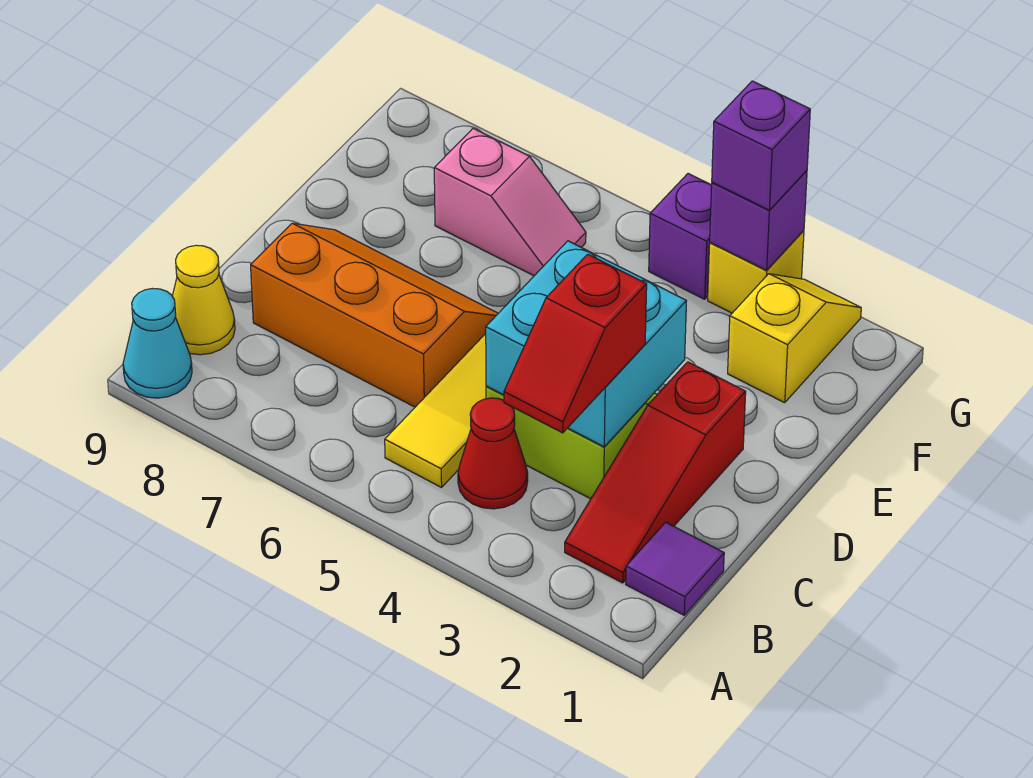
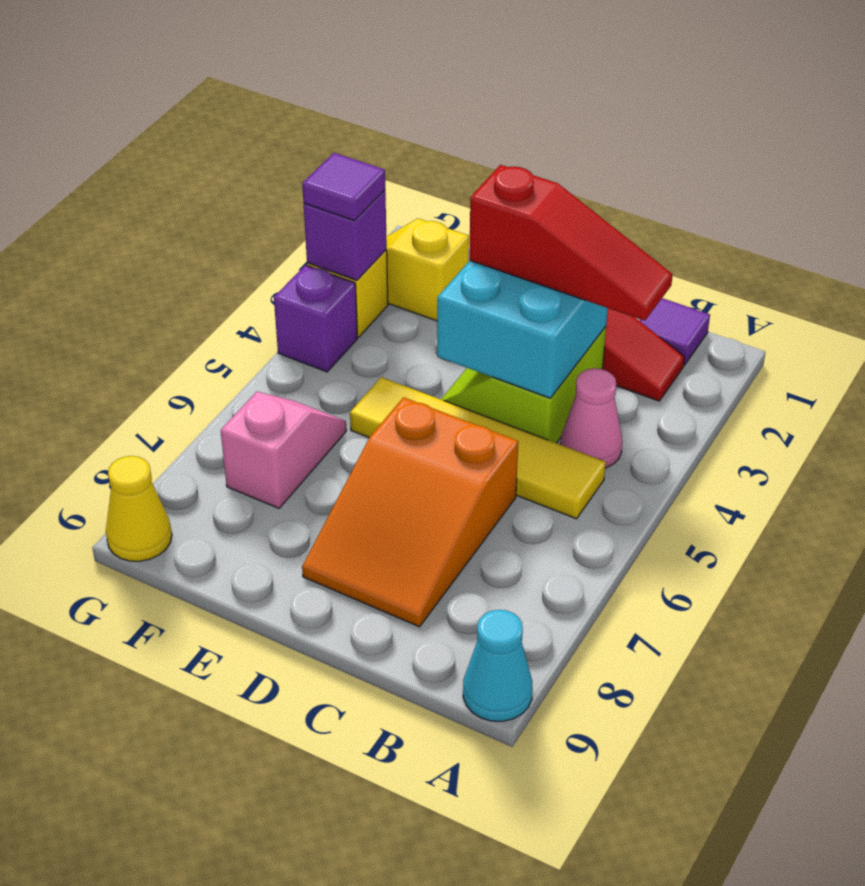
red slope B3:C3 level 3 top C -> red slope B3:D3 level 3 top D
red cone B4 level 1 -> pink cone B4 level 1
yellow cone B9 level 1 -> yellow cone G9 level 1
orange slope C6:D8 level 1 top C -> orange slope C6:D8 level 1 top 6
purple brick G3 level 3 -> purple tile G3 level 3

